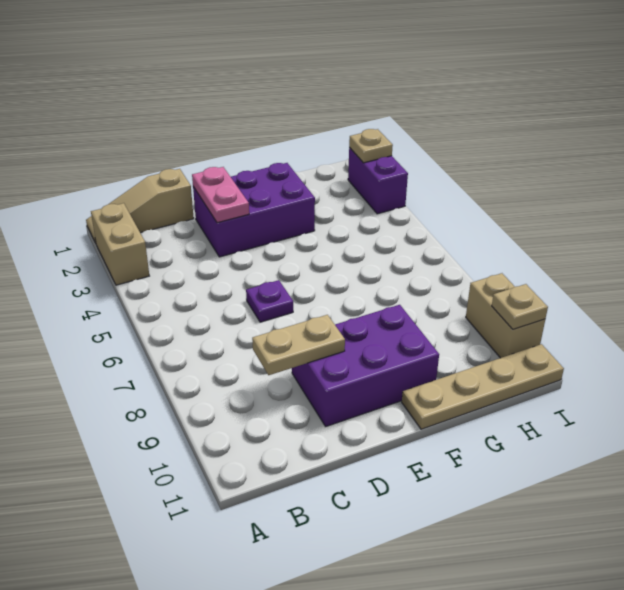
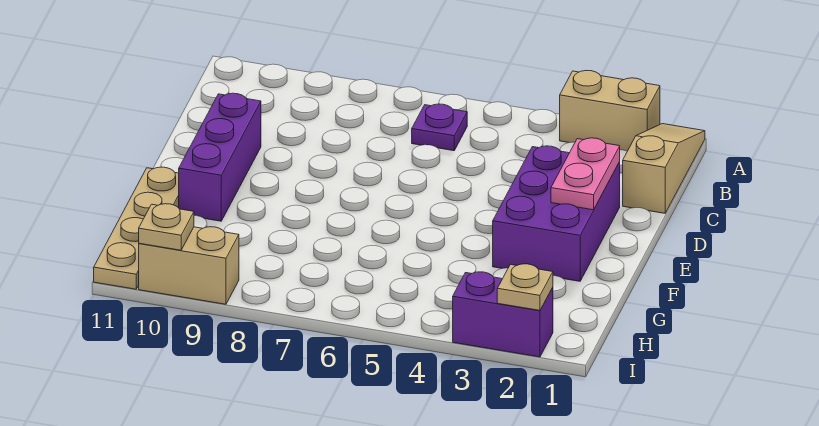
tan plate C9:D9 level 2 -> none
pink plate D2:D3 level 2 -> pink plate D2:E2 level 2
purple plate D6 level 1 -> purple plate B6 level 1
purple brick D9:F10 level 1 -> purple brick D10:F10 level 1

